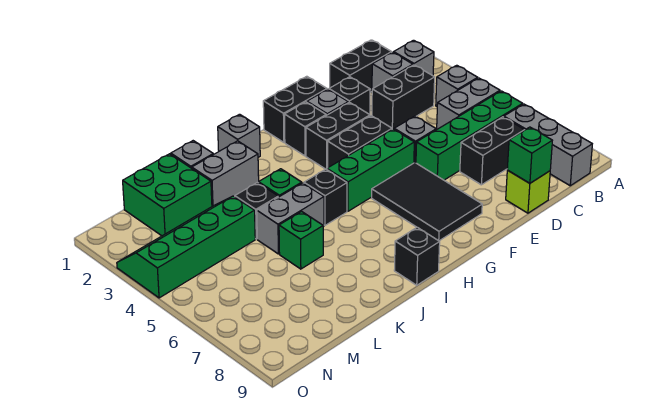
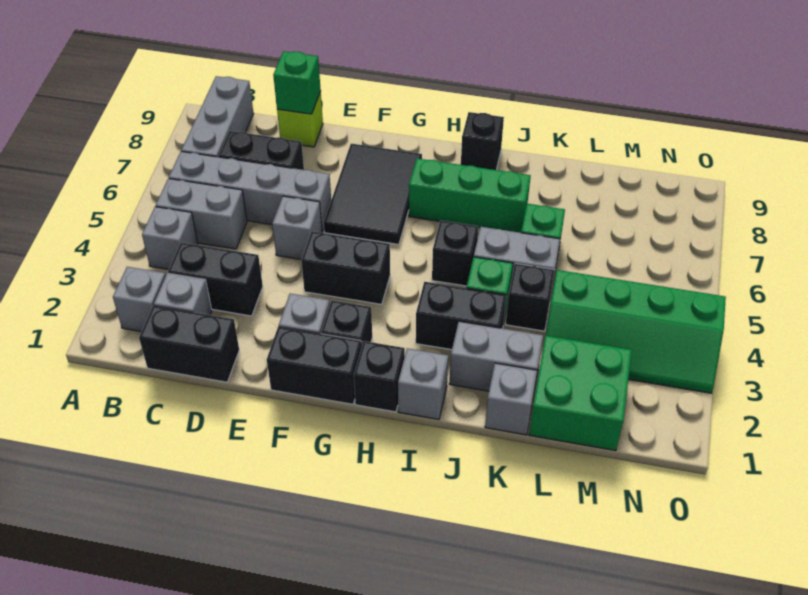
green brick B6:E6 level 1 -> grey brick B6:E6 level 1
black brick E2 level 1 -> black brick H1 level 1
black brick F3:G3 level 1 -> black brick I3:J3 level 1
green brick F5:H5 level 1 -> green brick H7:J7 level 1

